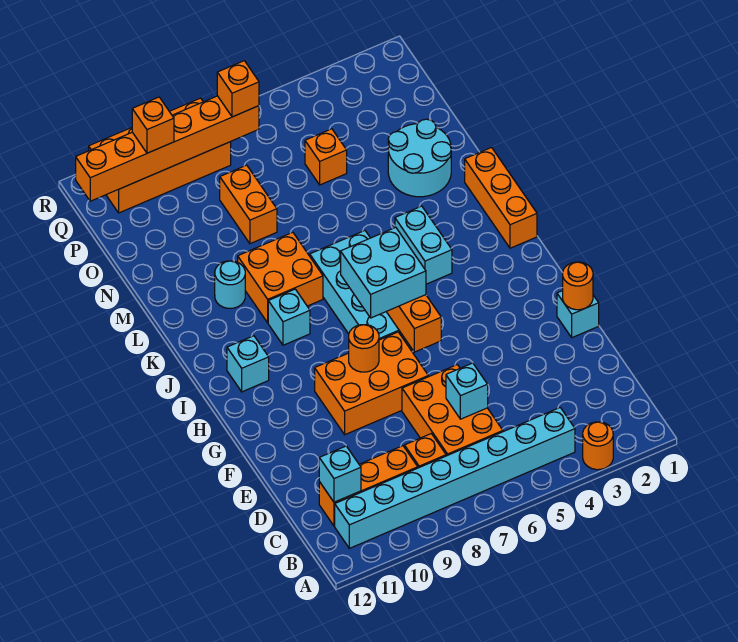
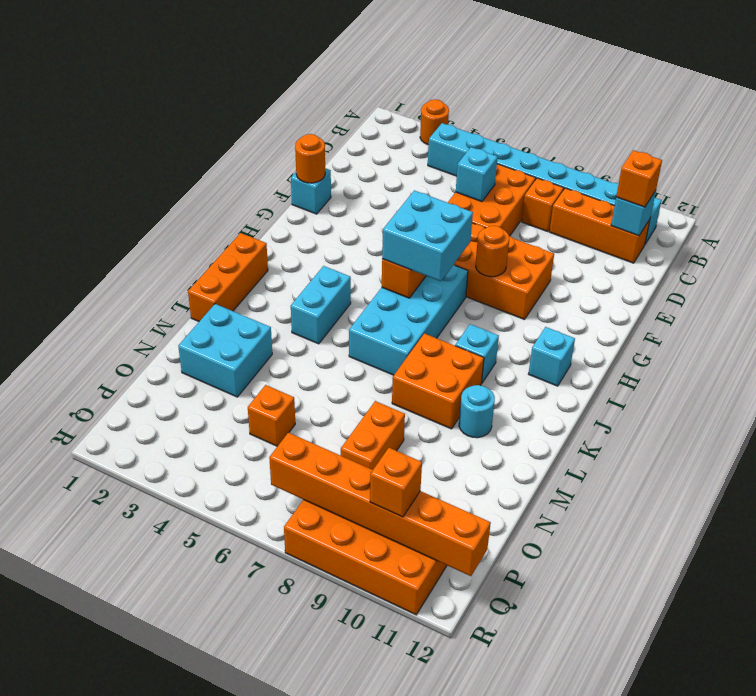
cyan round brick M2:N3 level 1 -> cyan brick M2:N3 level 1
orange brick Q7 level 3 -> orange brick C11 level 3

